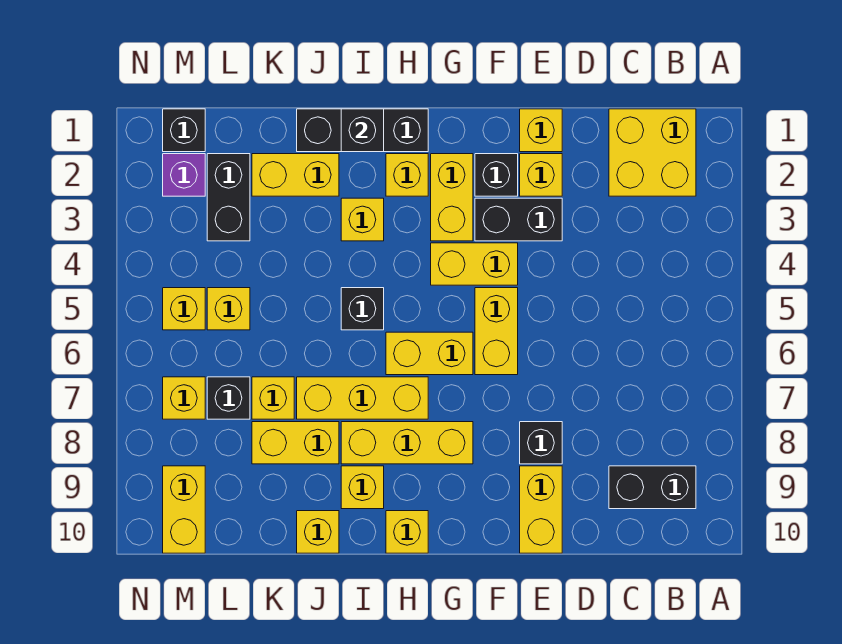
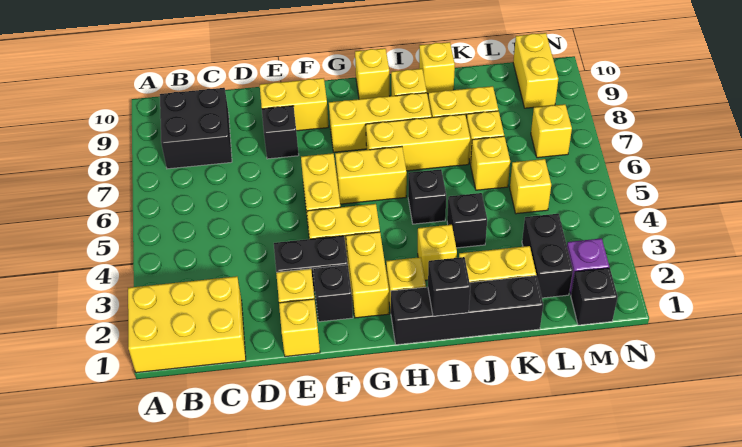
yellow brick B1:C2 level 1 -> yellow brick A1:C2 level 1
black brick B9:C9 level 1 -> black brick B8:C9 level 1
yellow brick E9:E10 level 1 -> yellow brick E9:F9 level 1
black brick H1:J1 level 1 -> black brick H1:K1 level 1
black brick L7 level 1 -> black brick J4 level 1
yellow brick M5 level 1 -> yellow brick K6 level 1

